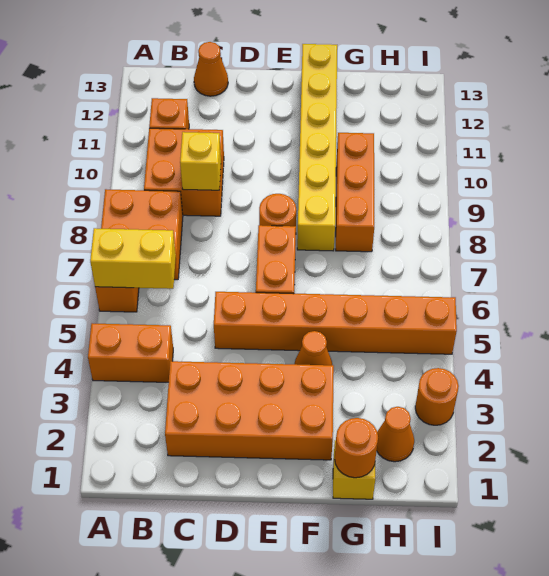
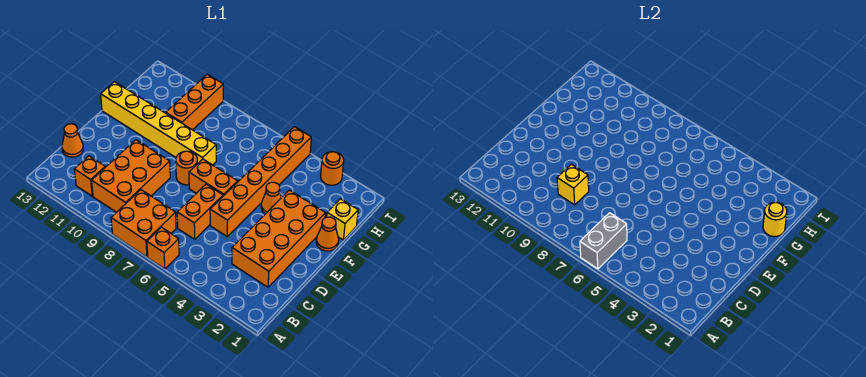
orange brick A4:B4 level 1 -> orange brick C6:D6 level 1
yellow brick A6:B6 level 2 -> grey brick A6:B6 level 2
orange brick B9:C10 level 1 -> orange brick B9:D10 level 1
orange round brick G1 level 2 -> yellow round brick G1 level 2
orange brick G8:G10 level 1 -> orange brick G10:I10 level 1
orange cone H2 level 1 -> orange cone F1 level 1

